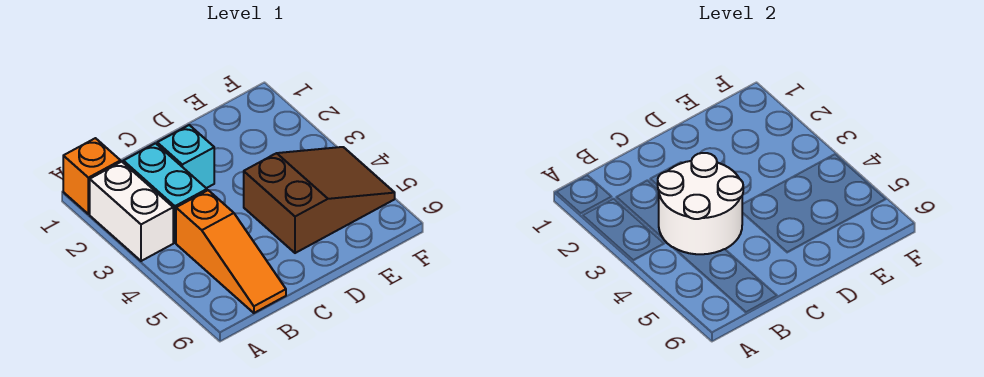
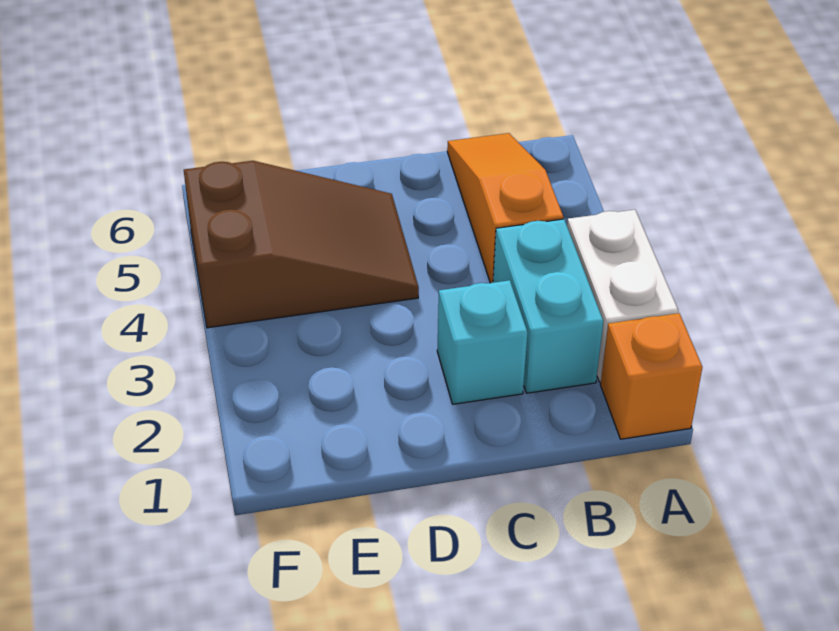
white round brick B3:C4 level 2 -> none
brown slope D4:F5 level 1 top D -> brown slope D4:F5 level 1 top F

